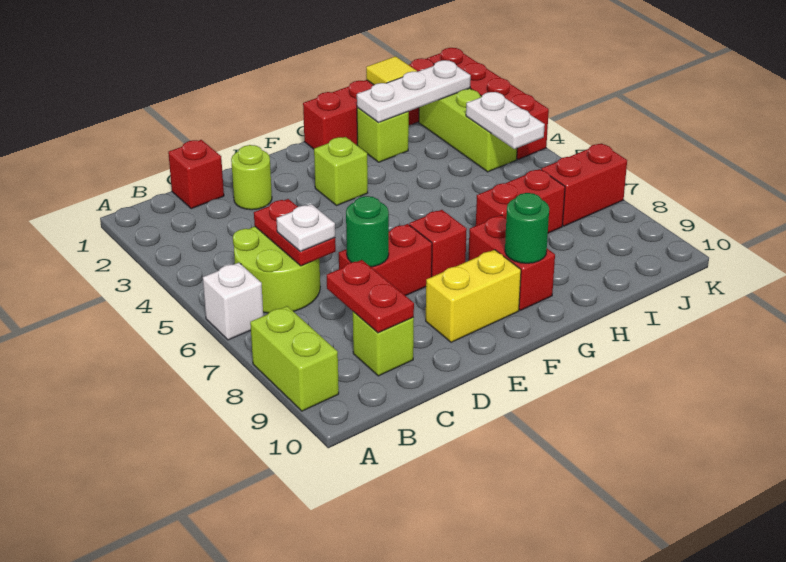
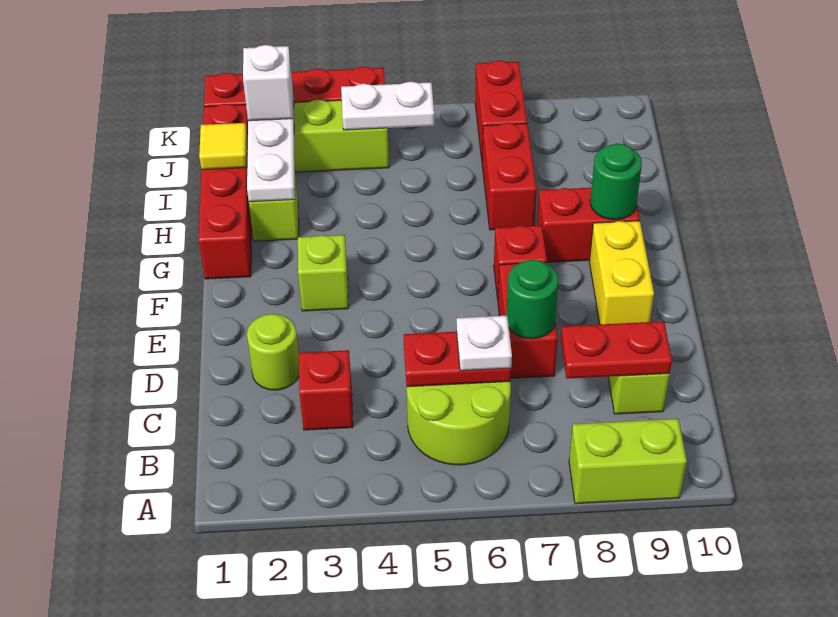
white brick A6 level 1 -> white brick J2 level 3
red brick C1 level 1 -> red brick C3 level 1

